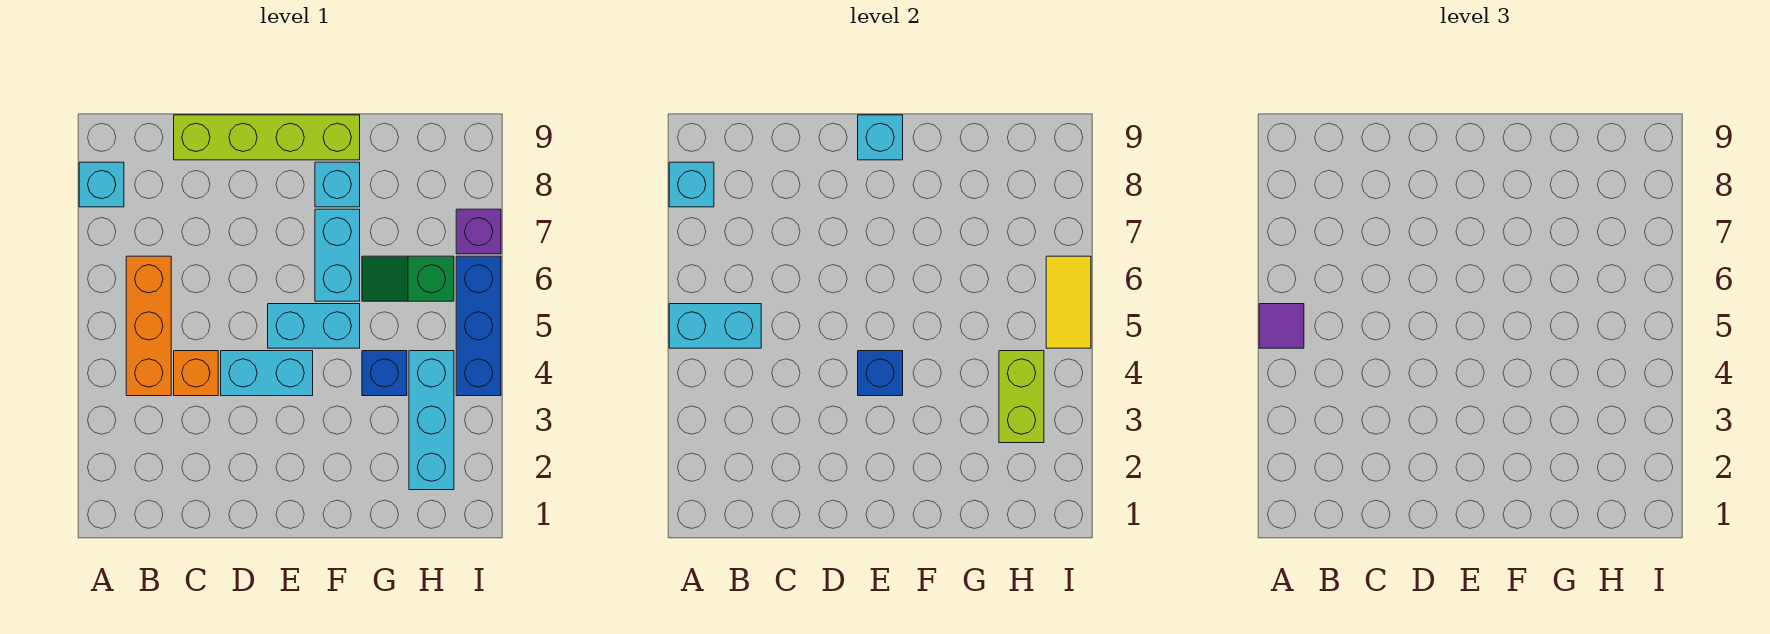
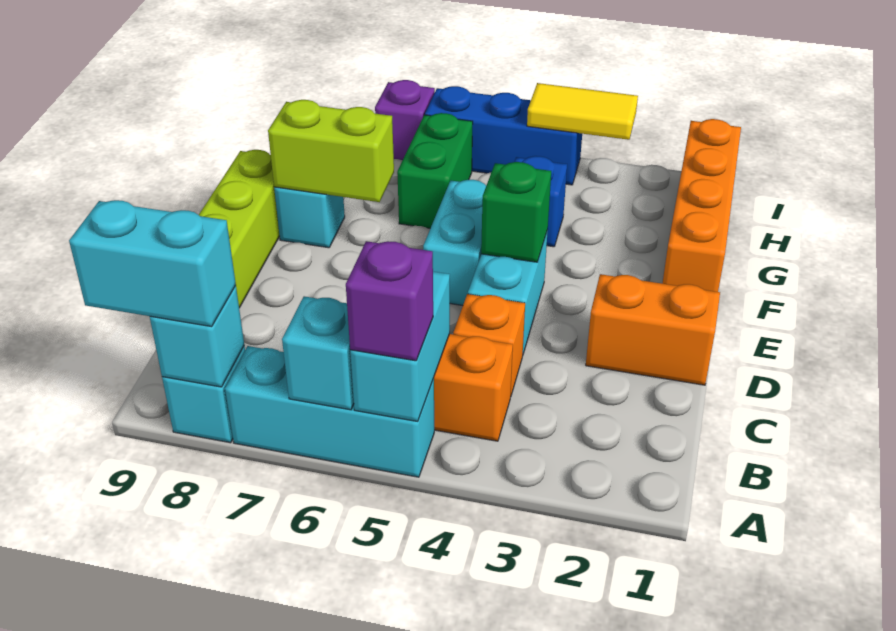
purple tile A5 level 3 -> purple brick A5 level 3
none -> orange brick D1:D2 level 1
blue brick E4 level 2 -> green brick E4 level 2
cyan brick E9 level 2 -> cyan brick A6 level 2
none -> orange brick F1:I1 level 1
cyan brick F6:F7 level 1 -> cyan brick A8:A9 level 3
green slope G6:H6 level 1 top H -> green brick G6:H6 level 1
cyan brick H2:H4 level 1 -> cyan brick A5:A7 level 1
lime brick H3:H4 level 2 -> lime brick F7:F8 level 2
yellow tile I5:I6 level 2 -> yellow tile I3:I4 level 2

